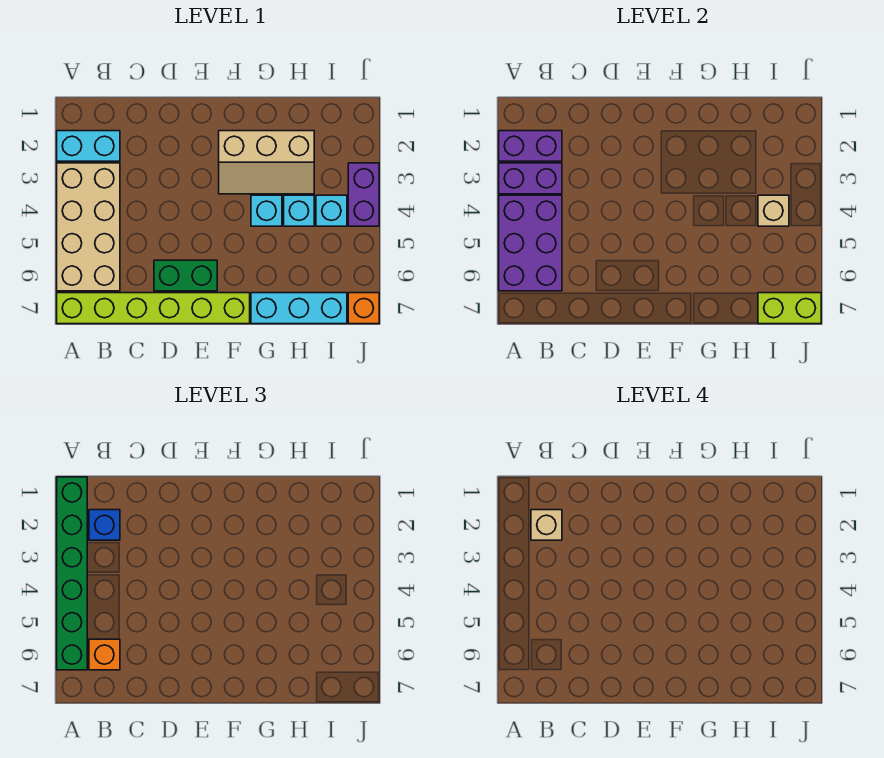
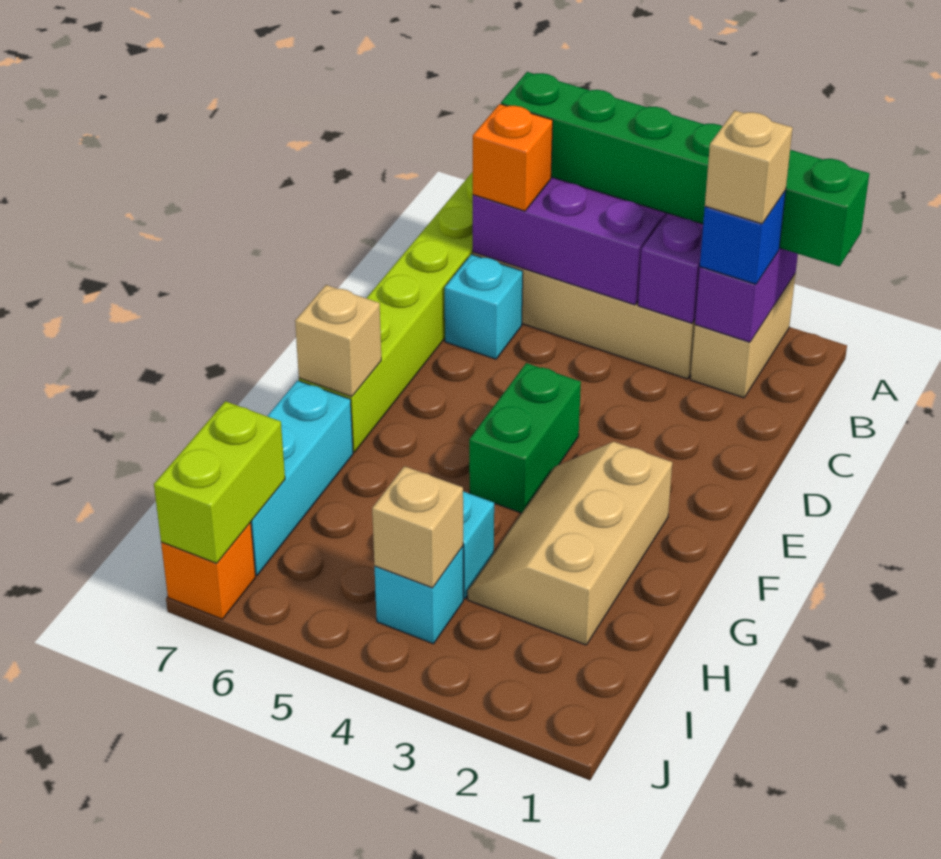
cyan brick A2:B2 level 1 -> tan brick A2:B2 level 1
green brick D6:E6 level 1 -> green brick E4:F4 level 1
none -> tan brick F7 level 2
cyan brick G4 level 1 -> cyan brick C6 level 1
purple brick J3:J4 level 1 -> none

